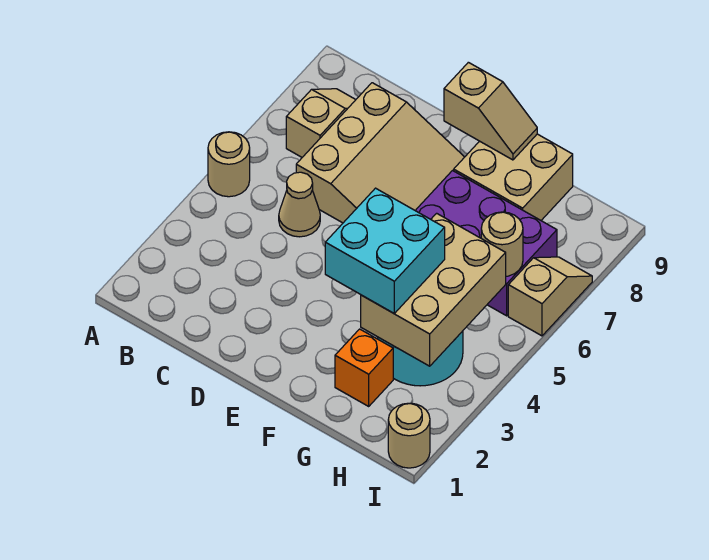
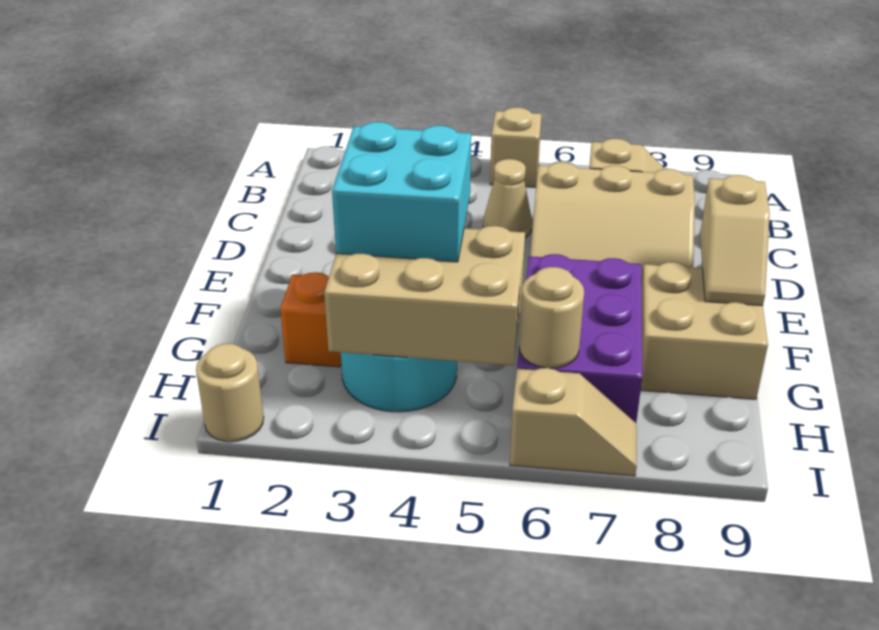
tan round brick A5 level 1 -> tan brick A5 level 1

